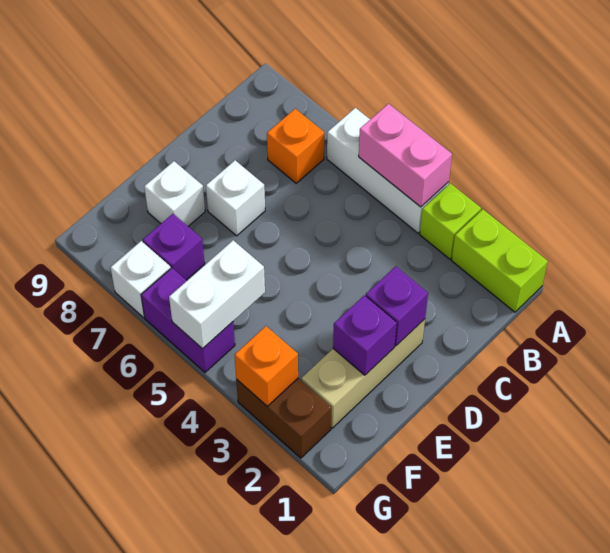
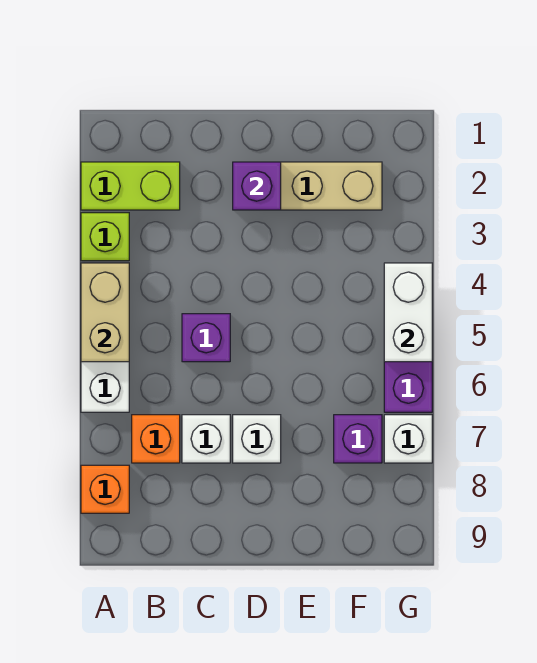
lime brick A1:A2 level 1 -> lime brick A2:B2 level 1
pink brick A4:A5 level 2 -> tan brick A4:A5 level 2
purple brick E2 level 2 -> purple brick C5 level 1
white brick E8 level 1 -> white brick C7 level 1
white brick F5:G5 level 2 -> white brick G4:G5 level 2
brown brick G2:G3 level 1 -> none
orange brick G3 level 2 -> orange brick A8 level 1

